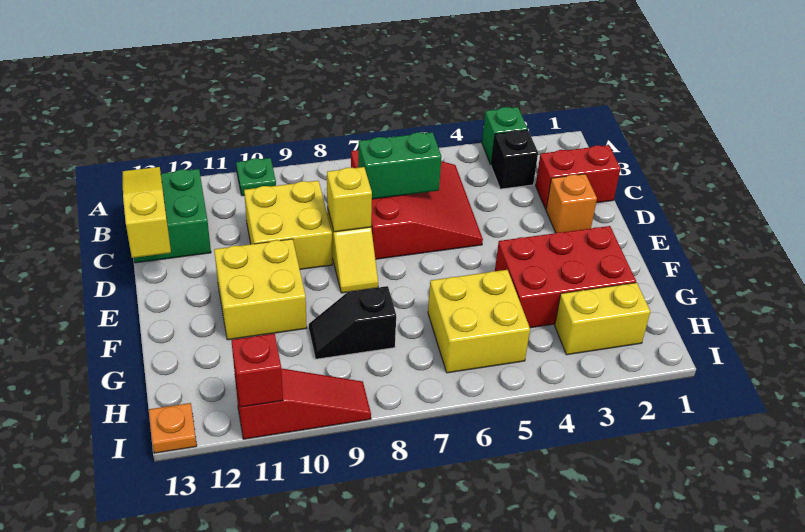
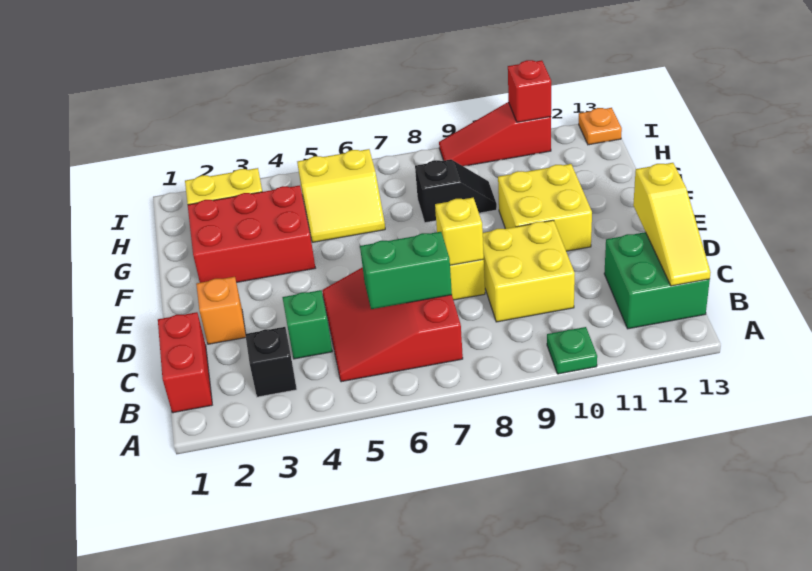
green brick A3 level 1 -> green brick C4 level 1
red brick C1:C2 level 1 -> red brick B1:C1 level 1
yellow brick G5:H6 level 1 -> yellow slope G5:H6 level 1 top H

